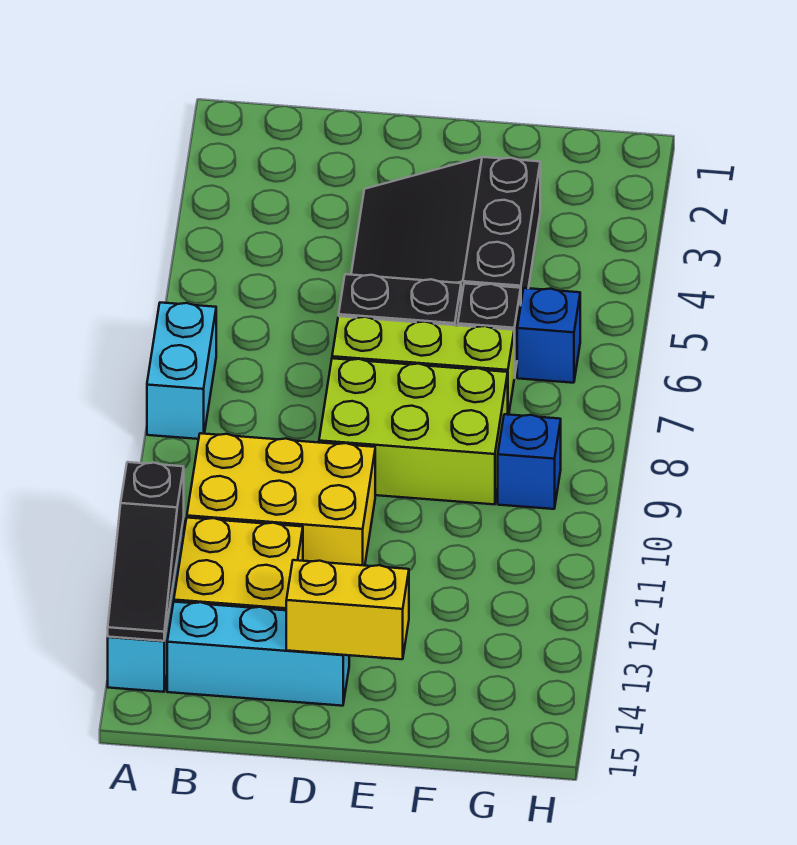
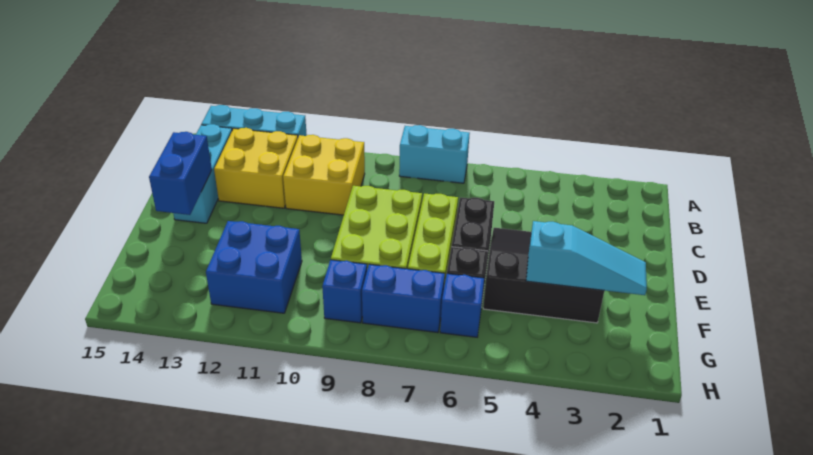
black slope A12:A14 level 2 top 12 -> none
yellow brick B10:D11 level 1 -> yellow brick B10:C11 level 1
yellow brick D14:E14 level 2 -> blue brick D14:E14 level 2
none -> cyan slope F2:F4 level 2 top 4
none -> blue brick F11:G12 level 1
none -> blue brick G7:G8 level 1

